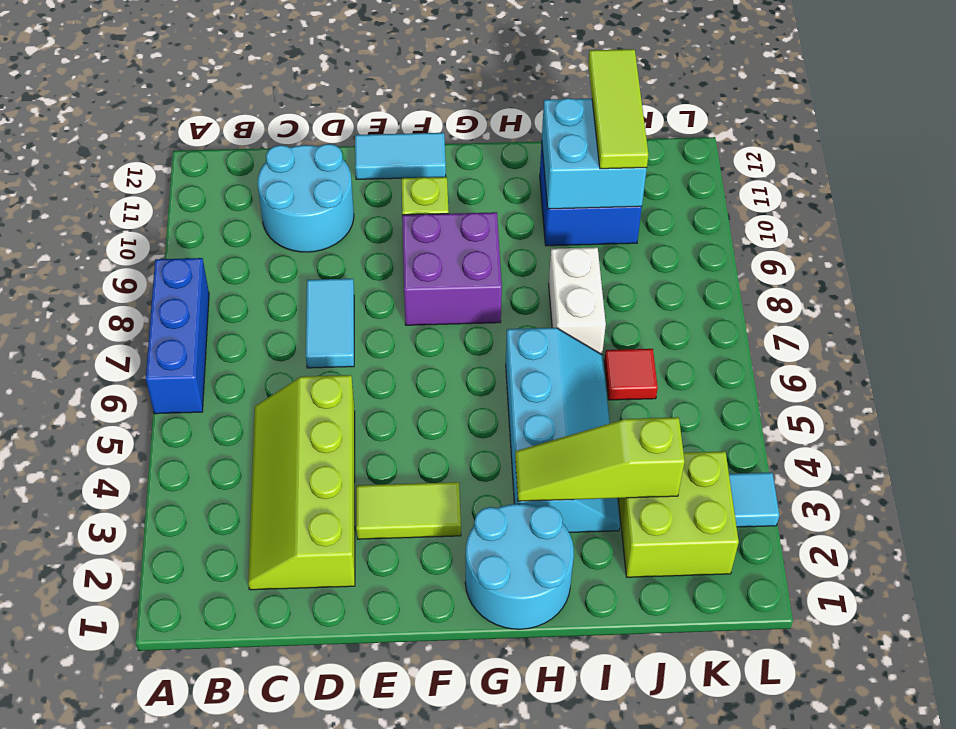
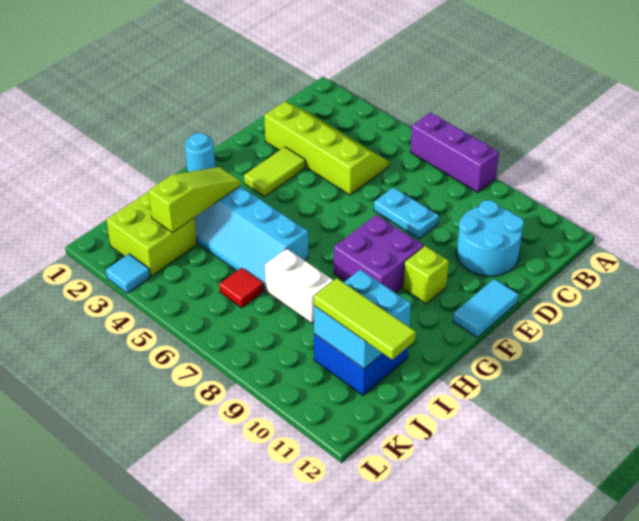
blue brick A6:A8 level 1 -> purple brick A6:A8 level 1
cyan tile D7:D8 level 1 -> cyan plate D7:D8 level 1
cyan round brick G1:H2 level 1 -> cyan round brick G1 level 1

